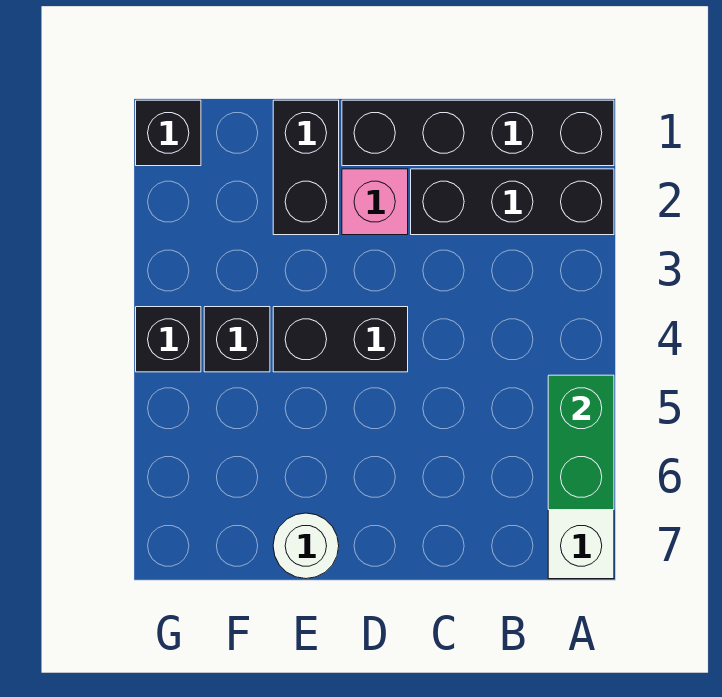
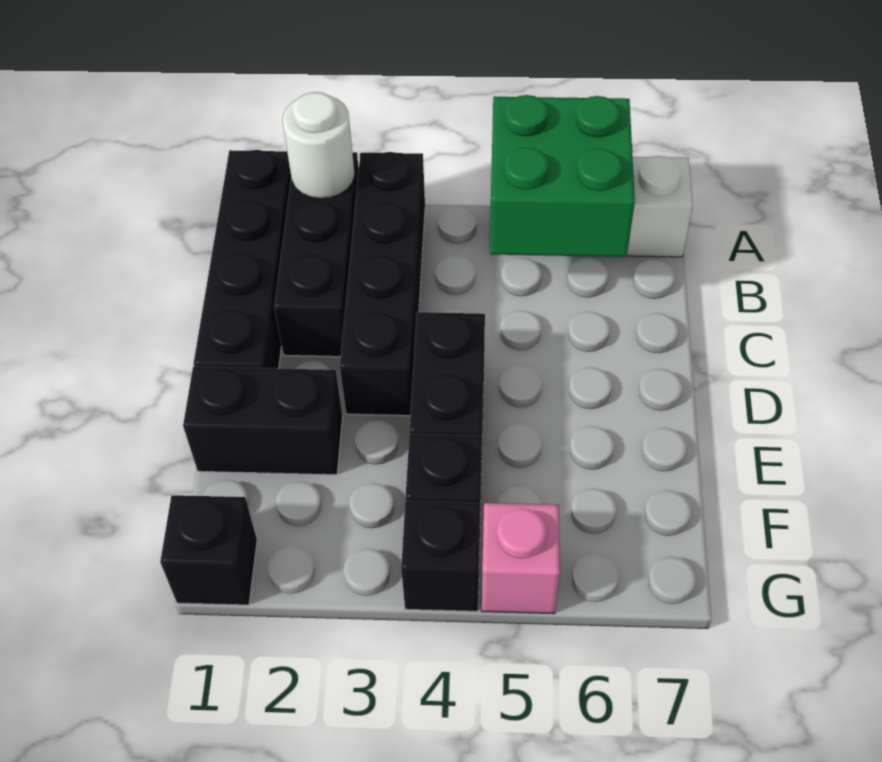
none -> black brick A3:D3 level 1
green brick A5:A6 level 2 -> green brick A5:B6 level 2
pink brick D2 level 1 -> pink brick G5 level 1
white round brick E7 level 1 -> white round brick A2 level 2

